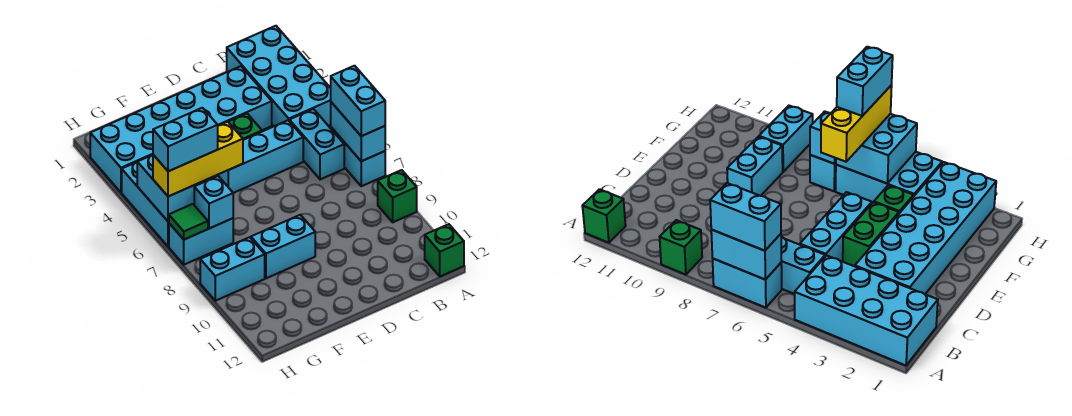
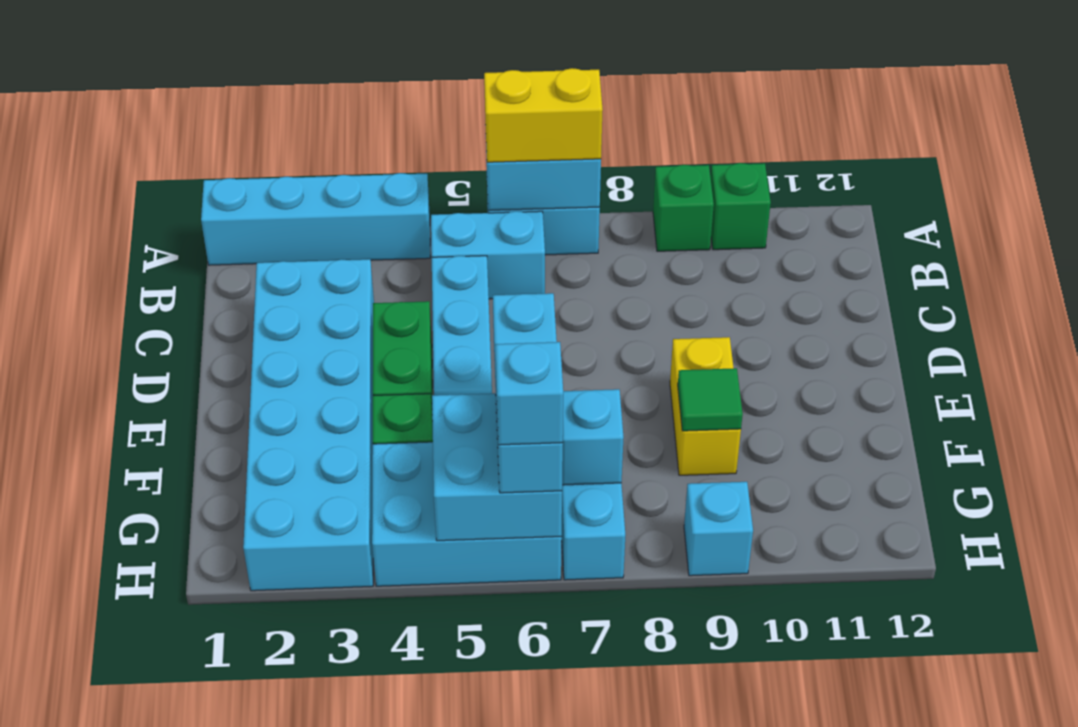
cyan brick A1:B4 level 1 -> cyan brick A1:A4 level 1
cyan brick A6:A7 level 3 -> yellow brick A6:A7 level 3
green brick A12 level 1 -> green brick A10 level 1
cyan brick E9:F9 level 1 -> yellow brick E9:F9 level 1
yellow brick F6:H6 level 3 -> cyan brick F6:H6 level 3
cyan brick G6:H6 level 4 -> cyan brick H6 level 4
cyan brick G9:H9 level 1 -> cyan brick H9 level 1
green tile H7 level 2 -> green tile F9 level 2

